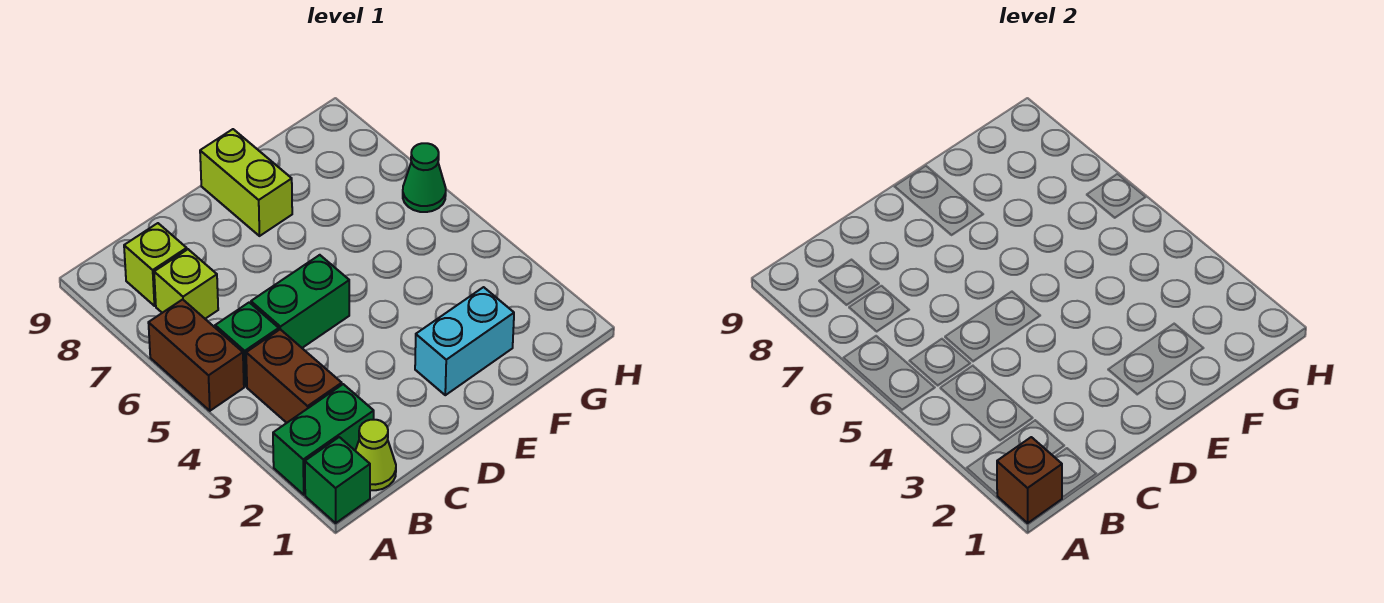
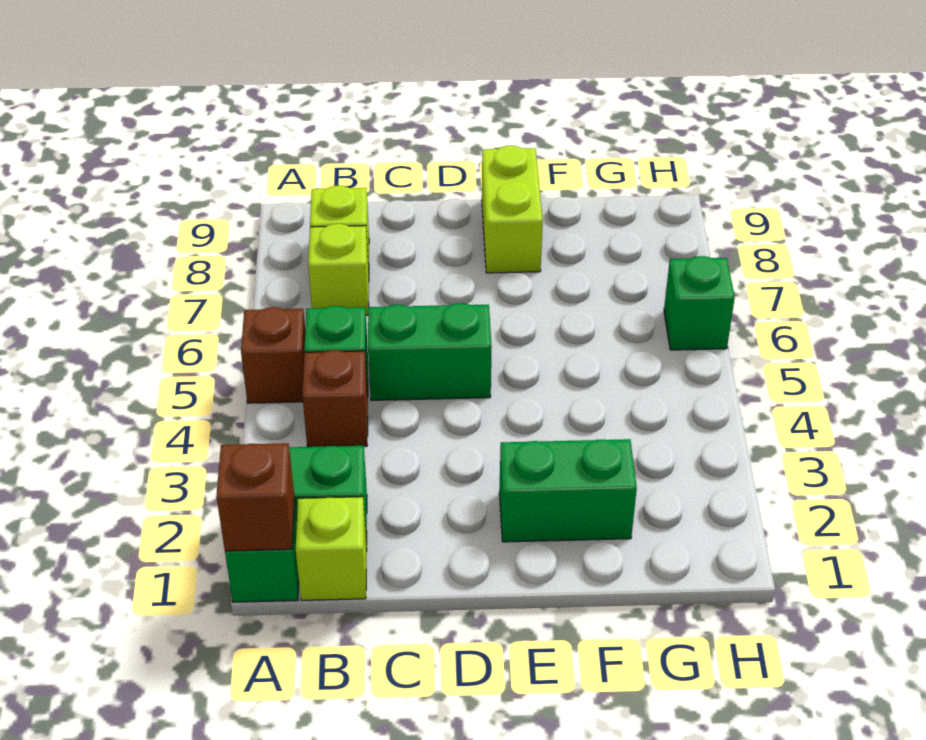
brown brick A5:A6 level 1 -> brown brick A5 level 1
lime cone B1 level 1 -> lime brick B1 level 1
brown brick B3:B4 level 1 -> brown brick B4 level 1
cyan brick E2:F2 level 1 -> green brick E2:F2 level 1
green cone H6 level 1 -> green brick H6 level 1

